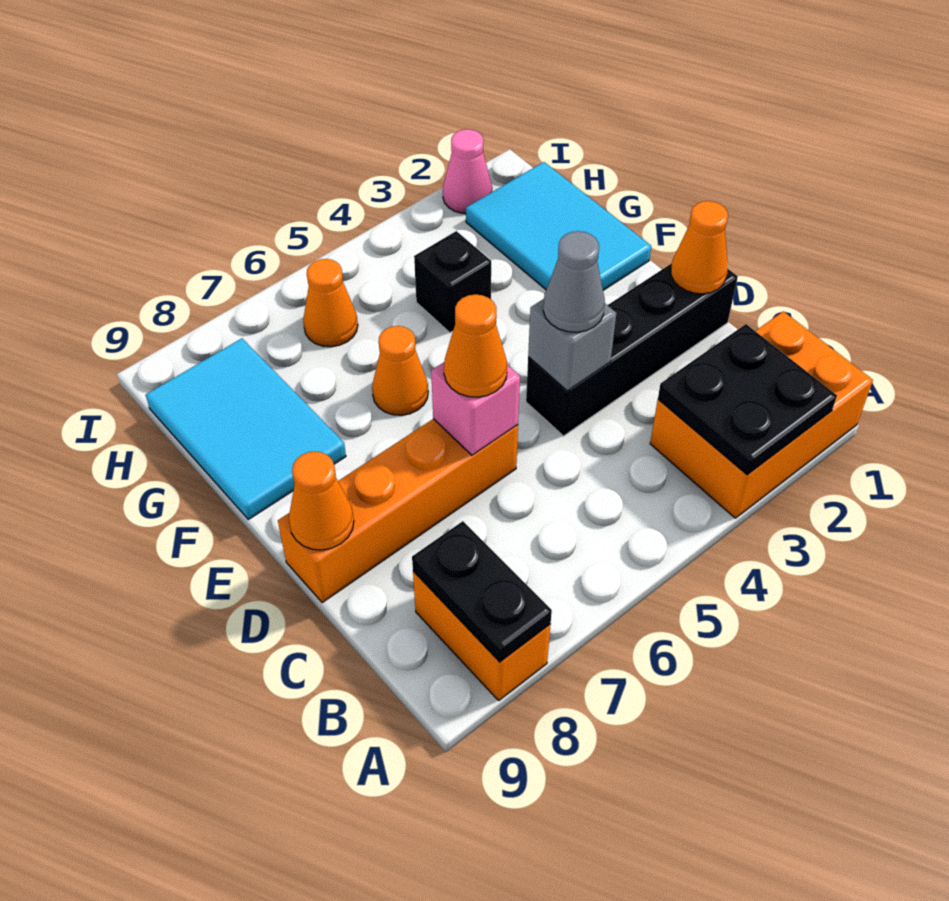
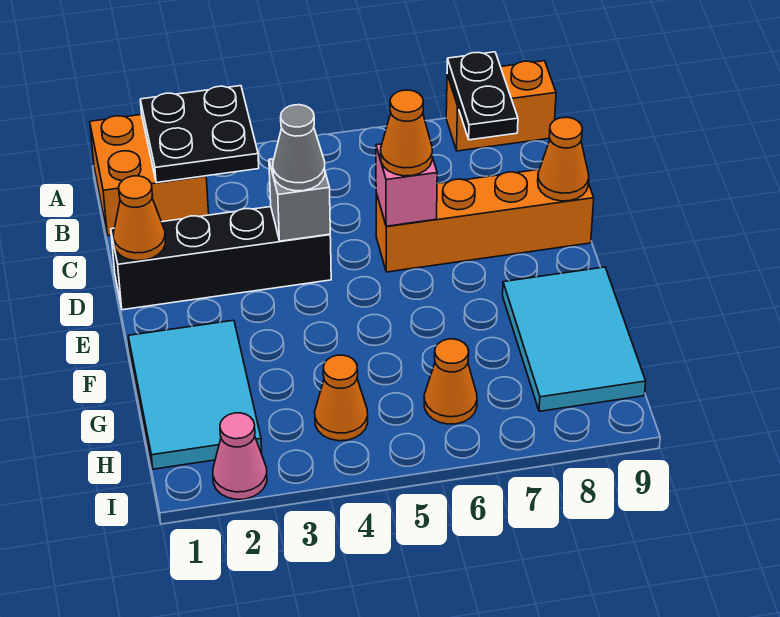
orange brick A1:B3 level 1 -> orange brick A1:B2 level 1
orange brick A8:B8 level 1 -> orange brick A8:A9 level 1
orange cone F6 level 1 -> orange cone H4 level 1
black brick G4 level 1 -> none

